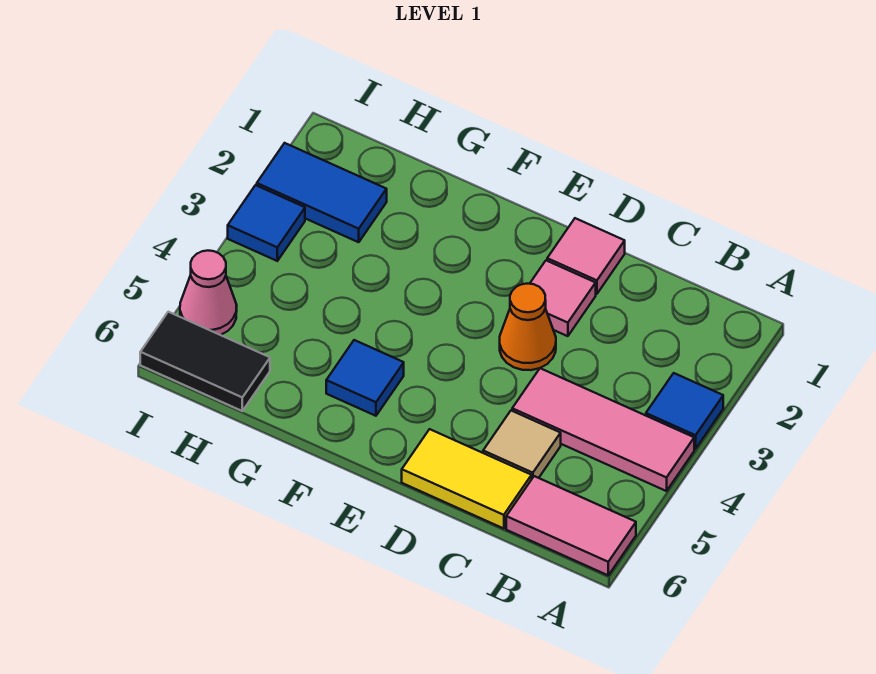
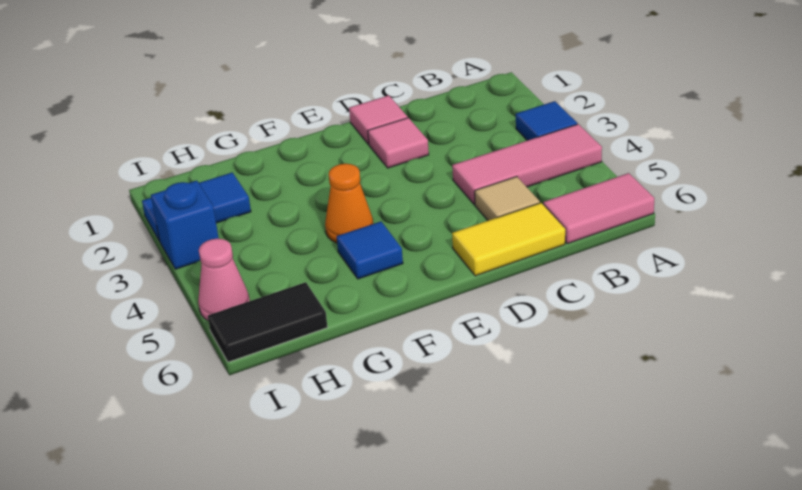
orange cone D3 level 1 -> orange cone F4 level 1
blue tile I3 level 1 -> blue brick I3 level 1

